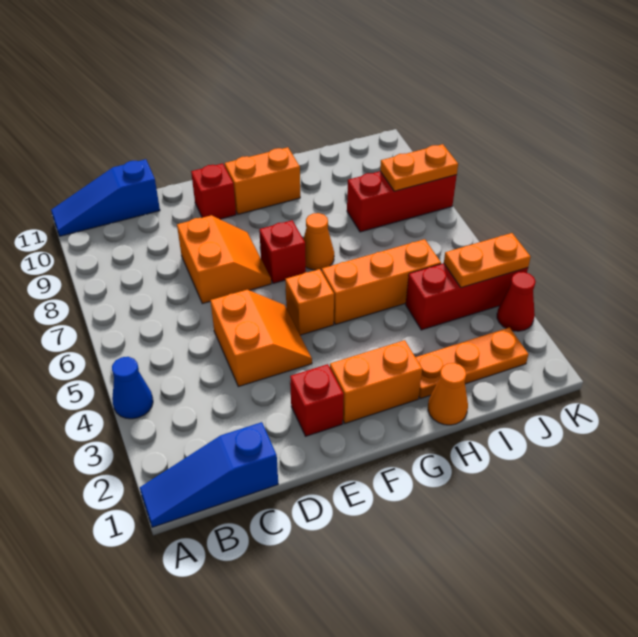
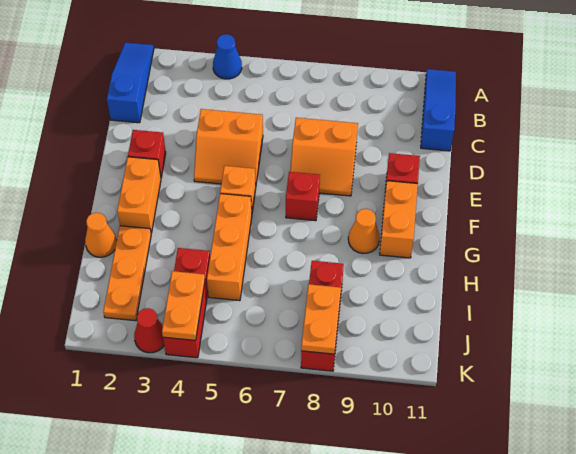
orange cone G7 level 1 -> orange cone G9 level 1

